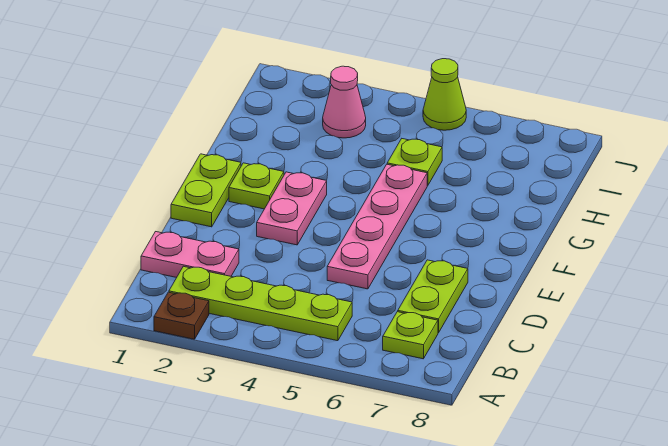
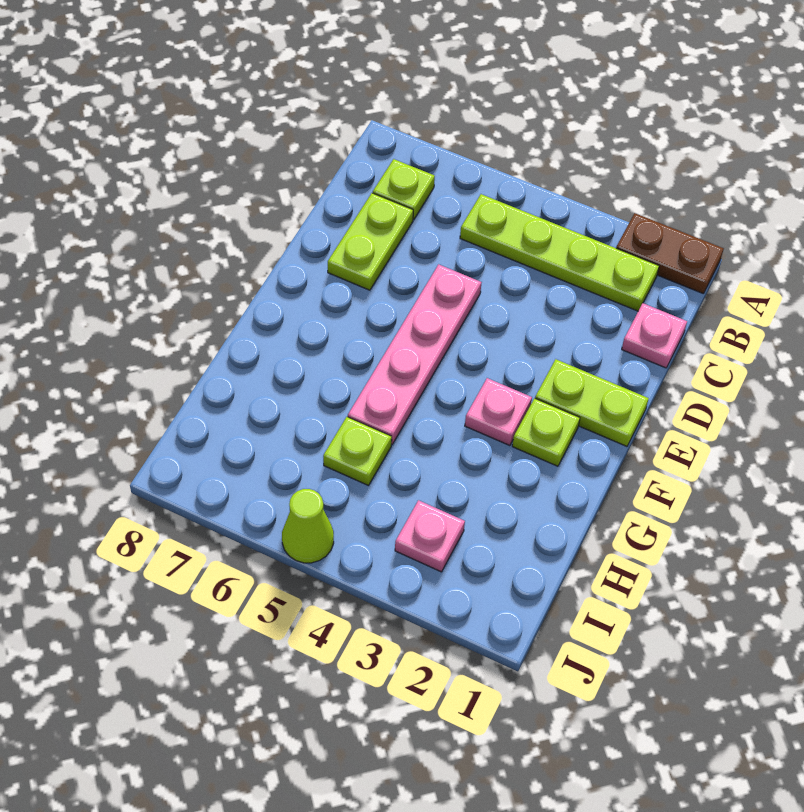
brown plate A2 level 1 -> brown plate A1:A2 level 1
pink plate C1:C2 level 1 -> pink plate C1 level 1
lime plate E1:F1 level 1 -> lime plate E1:E2 level 1
pink plate E3:F3 level 1 -> pink plate F3 level 1
pink cone I3 level 1 -> pink plate I3 level 1

